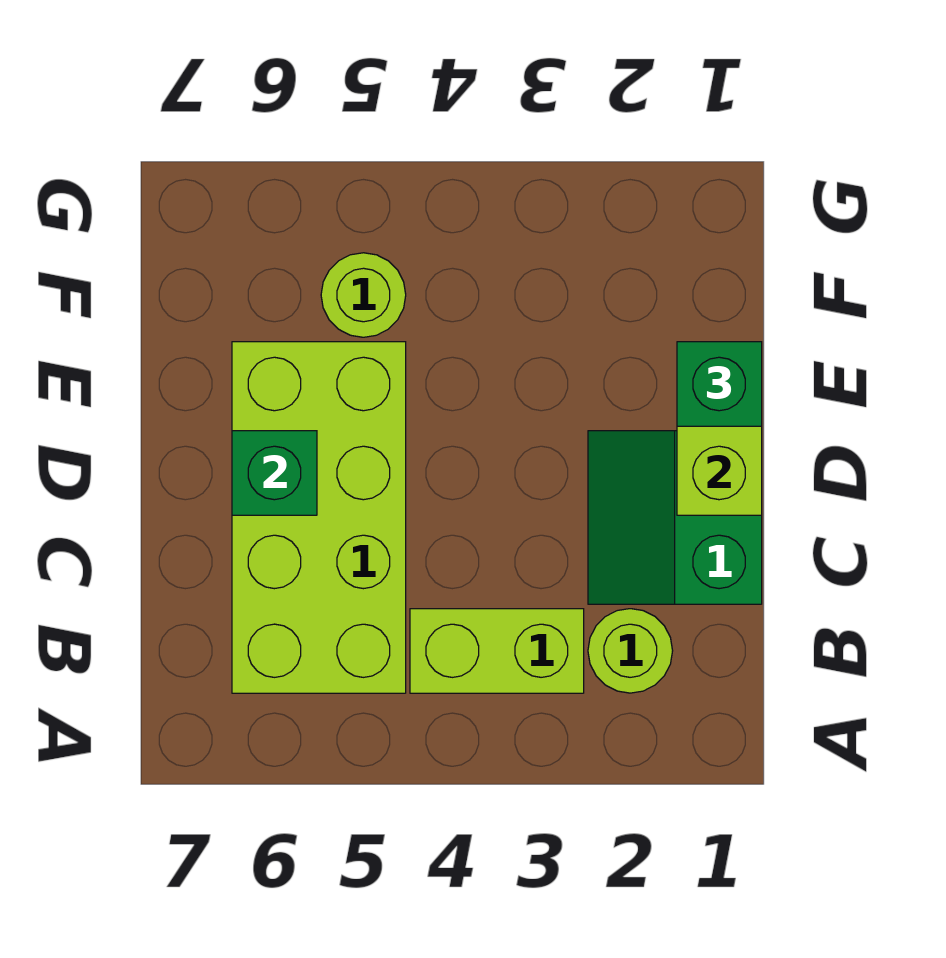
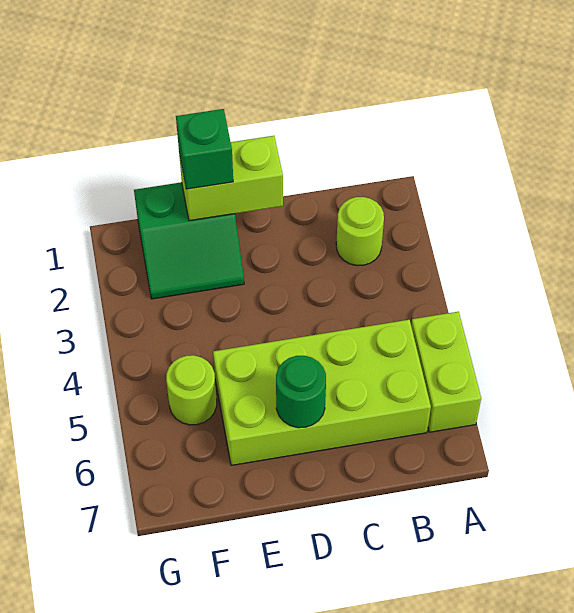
lime brick B3:B4 level 1 -> lime brick A5:A6 level 1
green slope C1:D2 level 1 top 1 -> green slope E1:F2 level 1 top 1
green brick D6 level 2 -> green round brick D6 level 2

